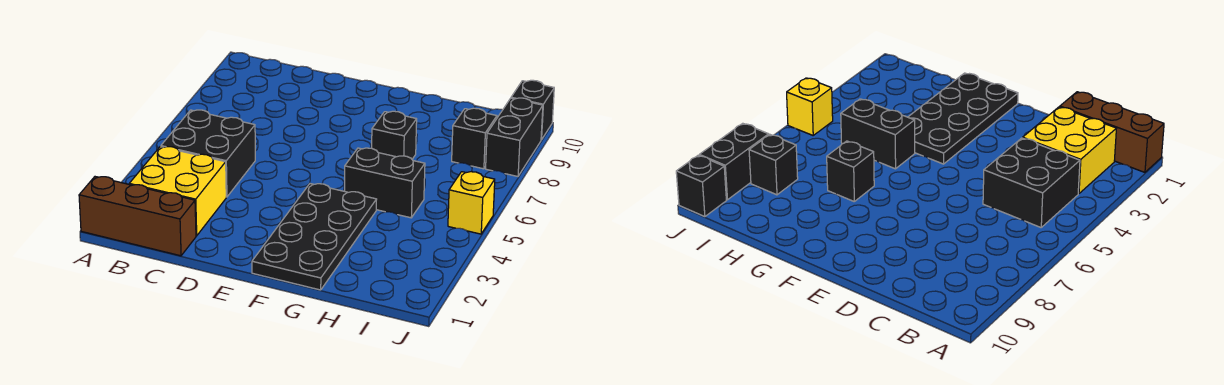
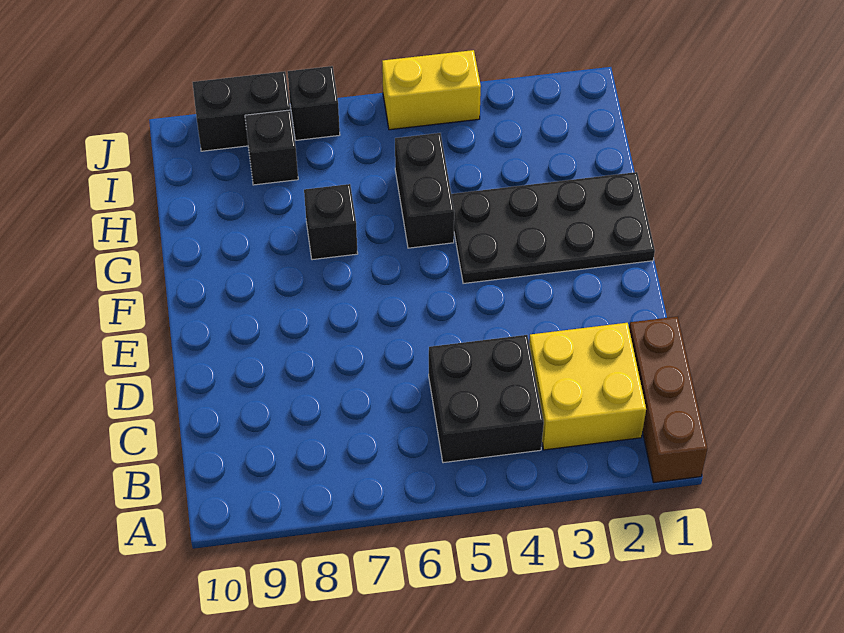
yellow brick J5 level 1 -> yellow brick J4:J5 level 1
black brick J10 level 1 -> black brick J7 level 1

